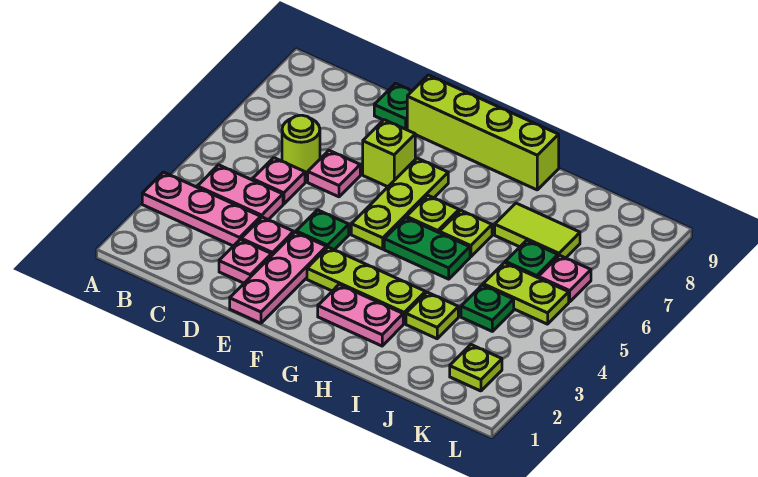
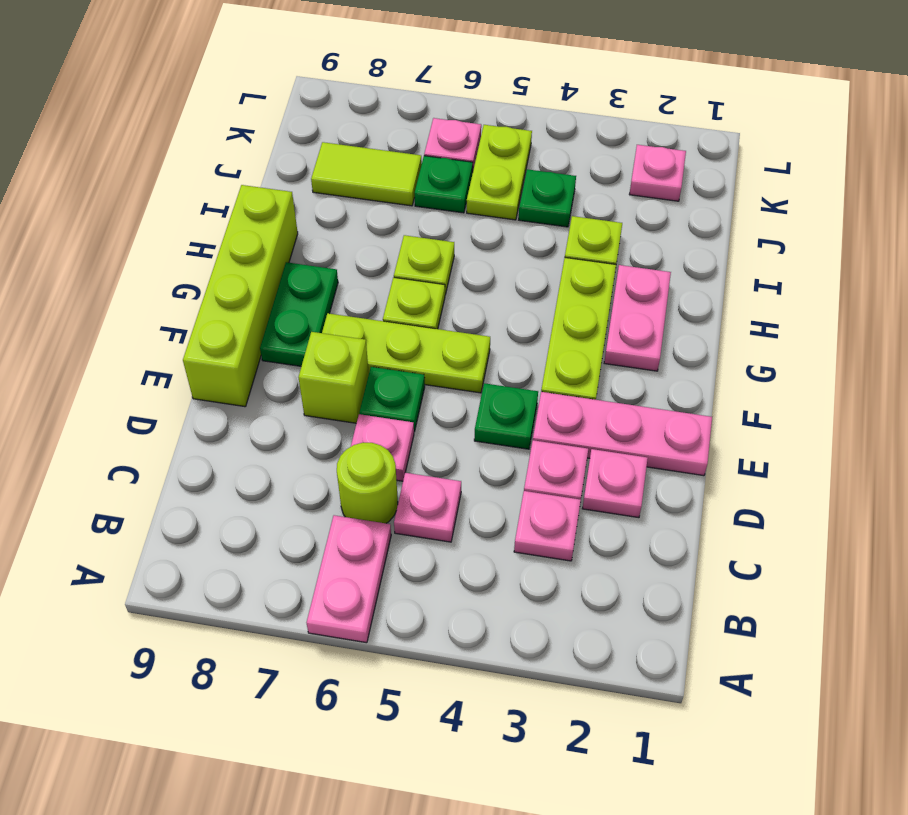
pink plate A3:C3 level 1 -> pink plate C3 level 1
pink plate B4:C4 level 1 -> pink plate A6:B6 level 1
green plate D9 level 1 -> green plate E6 level 1
green plate G5:H5 level 1 -> green plate F8:G8 level 1
lime tile I7:J7 level 1 -> lime tile J7:J8 level 1
lime plate K2 level 1 -> pink plate K2 level 1

